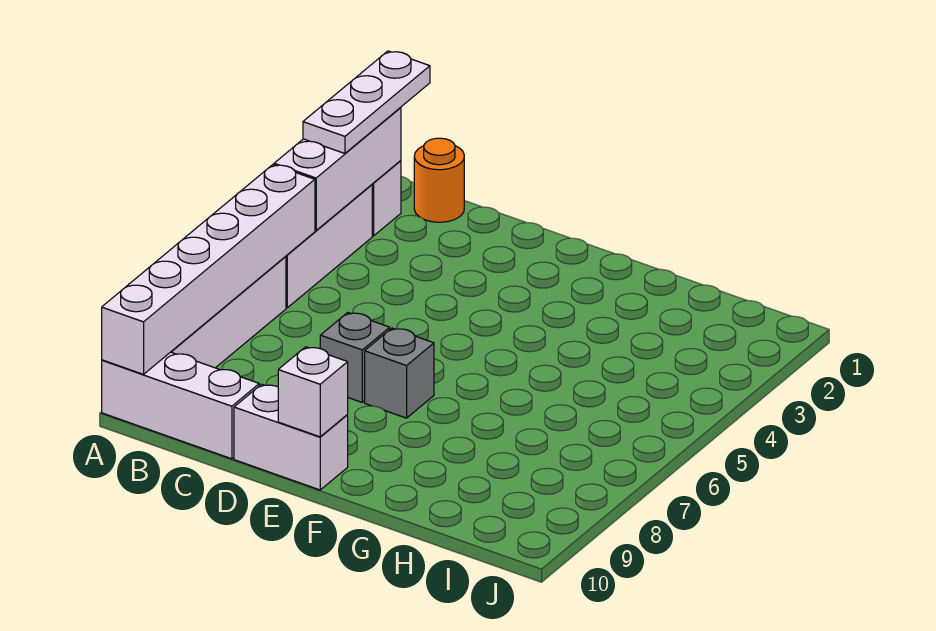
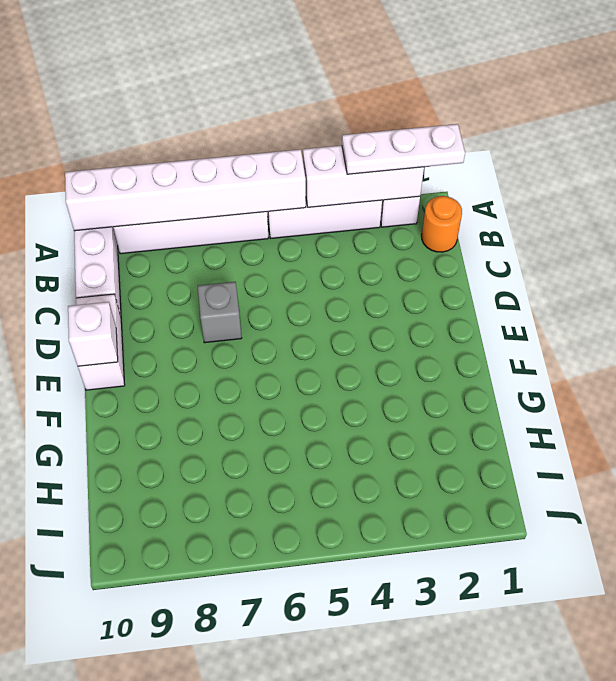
grey brick E7 level 1 -> none

